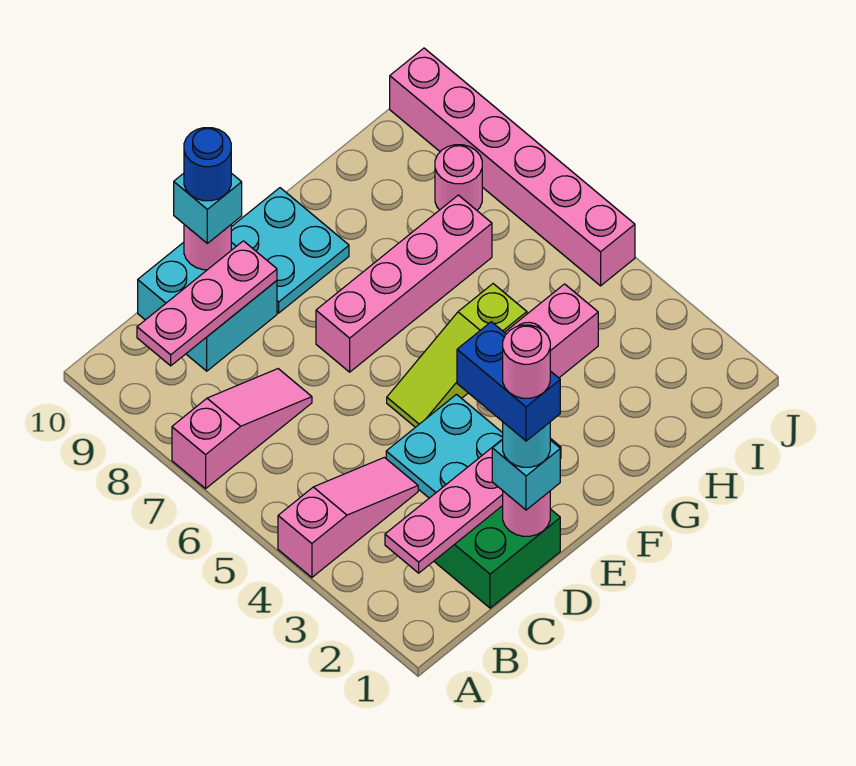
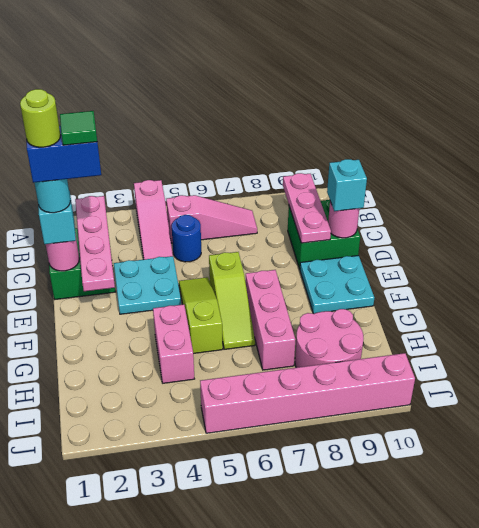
pink slope A7:C7 level 1 top A -> pink slope B5:B7 level 1 top 5
cyan brick C9:D10 level 1 -> green brick C9:D10 level 1
pink round brick D1 level 6 -> lime round brick D1 level 6
none -> green tile D2 level 6
blue round brick D10 level 4 -> blue round brick C5 level 1
none -> lime slope E6:G6 level 1 top E
pink brick E7:H7 level 1 -> pink brick F7:H7 level 1
pink round brick I8 level 1 -> pink round brick H8:I9 level 1

